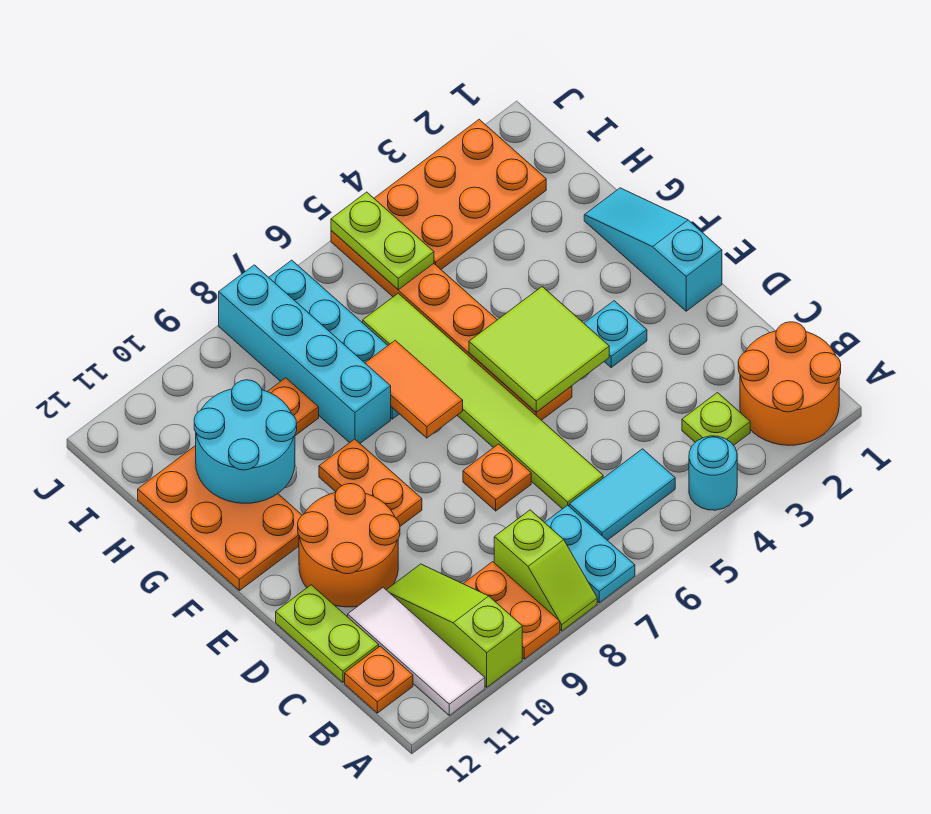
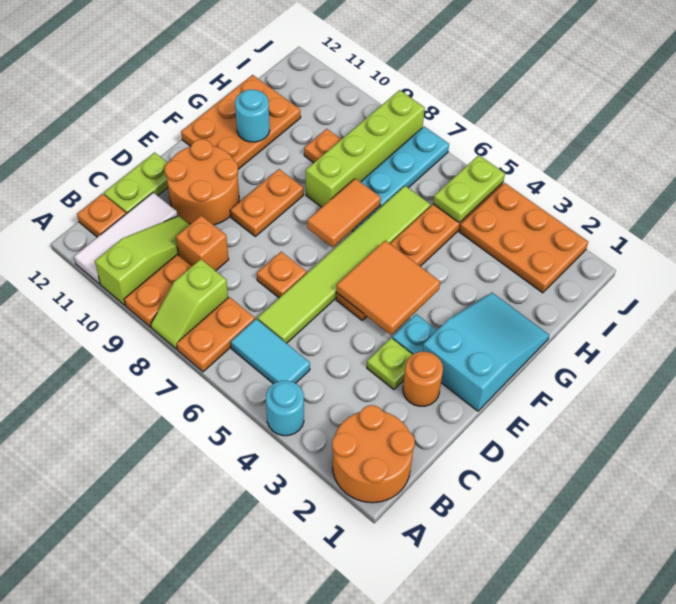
cyan plate A7:B7 level 1 -> orange plate A7:B7 level 1
lime plate B3 level 1 -> lime plate D3 level 1
none -> orange brick C9 level 1
none -> orange round brick D2 level 1
cyan slope E1:G1 level 1 top E -> cyan slope E1:G2 level 1 top E
lime tile E4:F5 level 2 -> orange tile E4:F5 level 2
cyan brick G8:J8 level 1 -> lime brick G8:J8 level 1
cyan round brick G10:H11 level 2 -> cyan round brick G11 level 2

